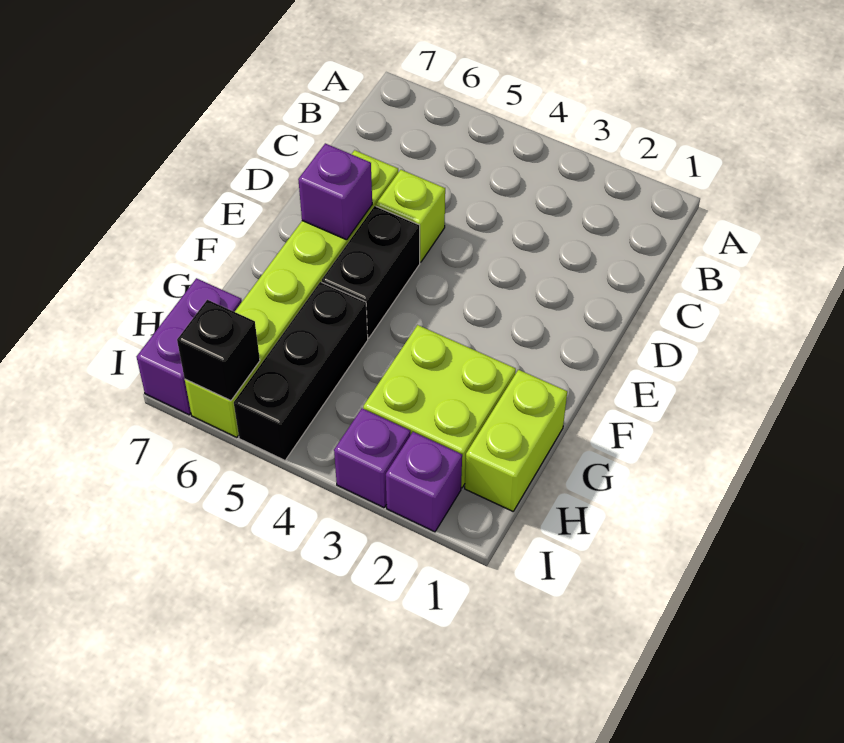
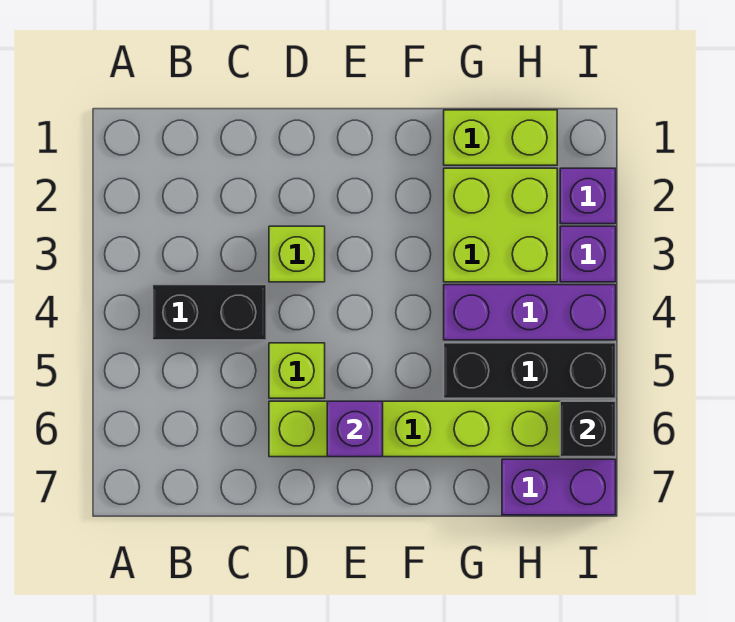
none -> lime brick D3 level 1
black brick E5:F5 level 1 -> black brick B4:C4 level 1
none -> purple brick G4:I4 level 1

